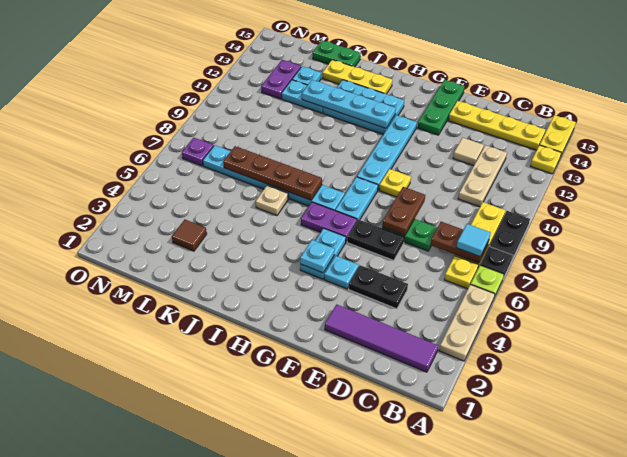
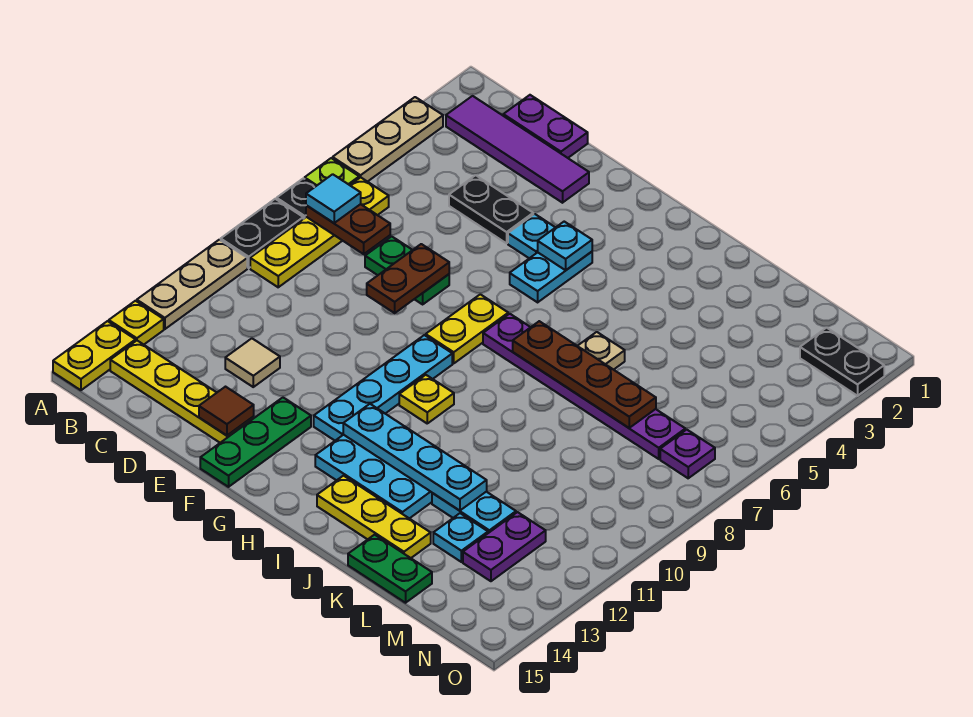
tan plate C10:C12 level 1 -> tan plate A10:A12 level 1
black plate E6:F6 level 1 -> black plate N2:O2 level 1
yellow plate F9 level 1 -> yellow plate H10 level 1
purple plate G6:H6 level 1 -> purple plate C1:D1 level 1
cyan plate G7:G8 level 1 -> yellow plate G7:G8 level 1
cyan plate H7:M7 level 1 -> purple plate H7:M7 level 1
brown tile L3 level 1 -> brown tile E14 level 2

